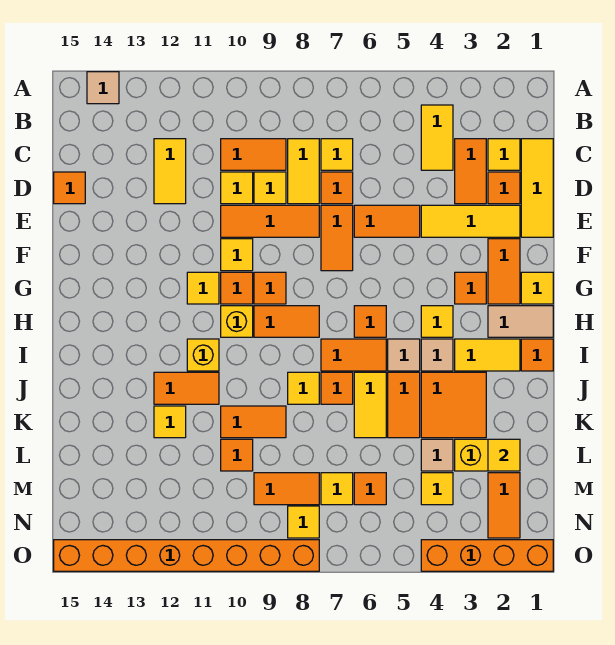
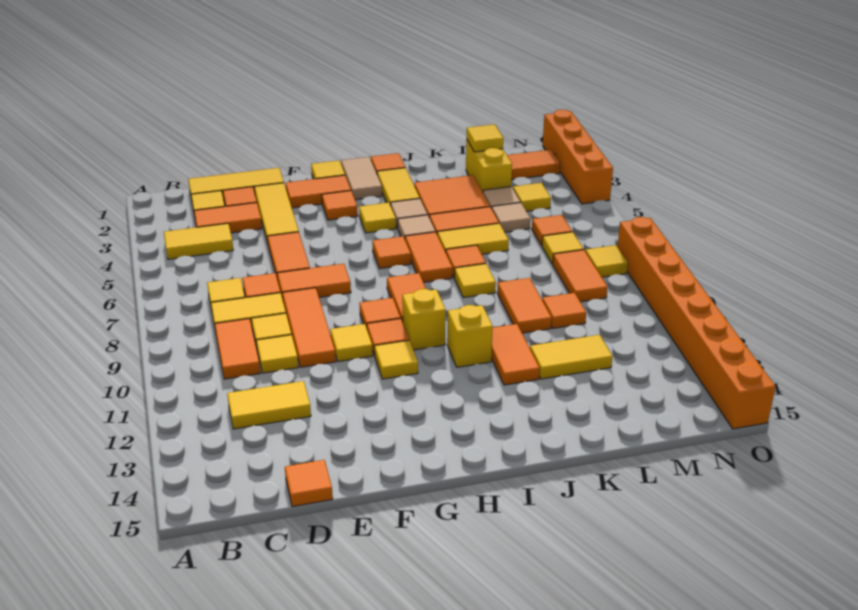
tan tile A14 level 1 -> tan tile L5 level 1
yellow tile K12 level 1 -> yellow tile K12:L12 level 1

